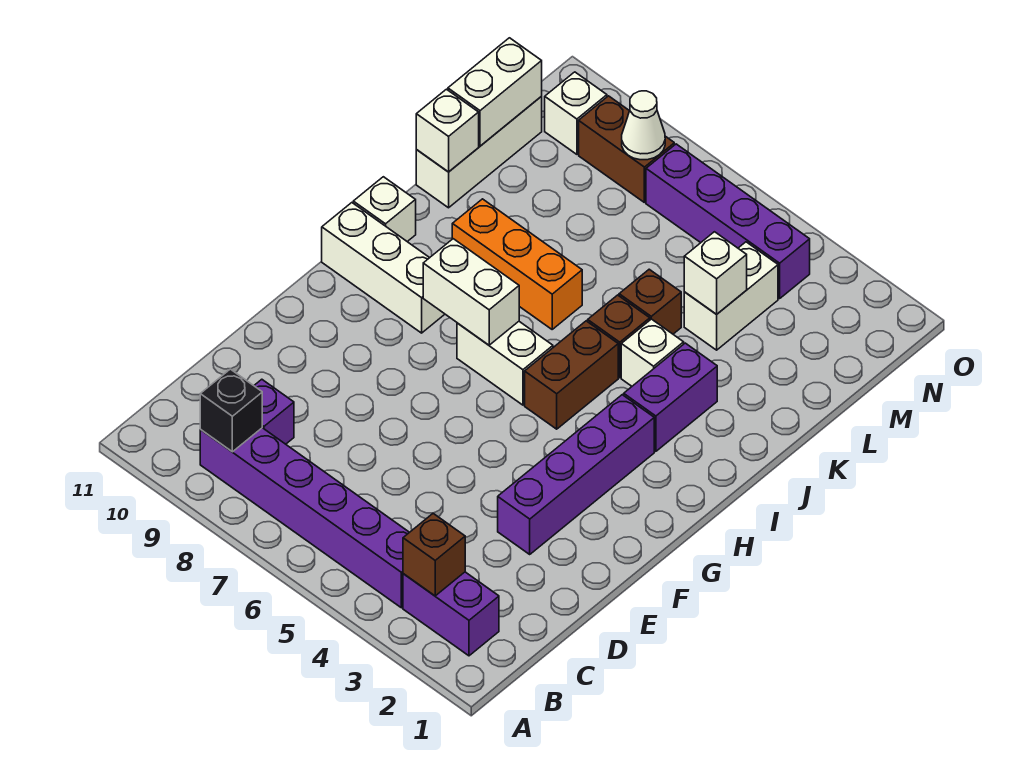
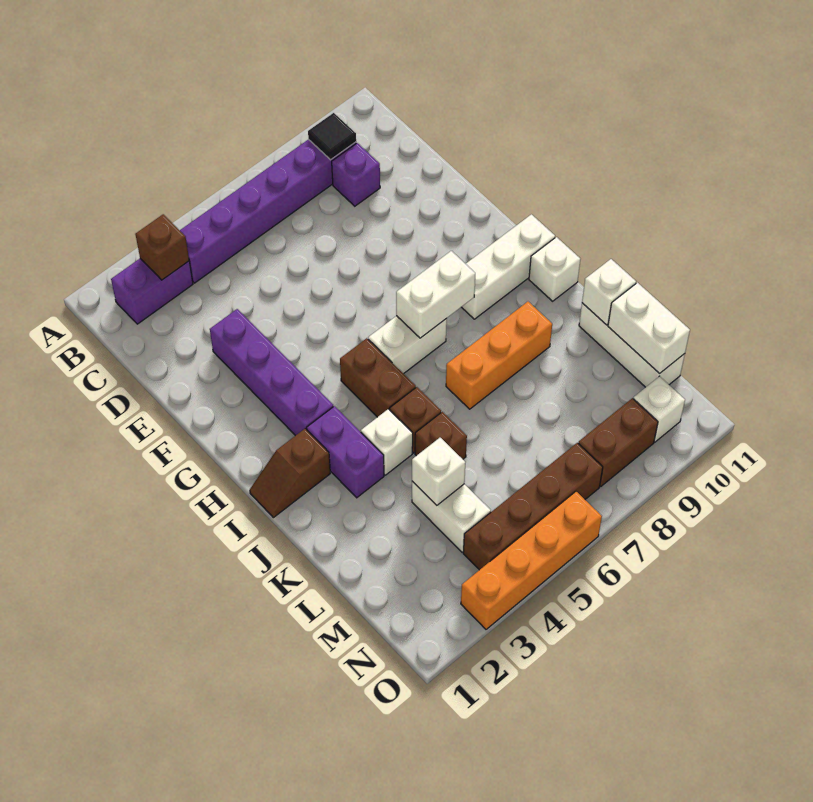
black brick B9 level 2 -> black tile B9 level 2
none -> brown slope I1:I2 level 1 top 2
purple brick N4:N7 level 1 -> brown brick N4:N7 level 1
white cone N8 level 2 -> none
none -> orange brick O3:O6 level 1

